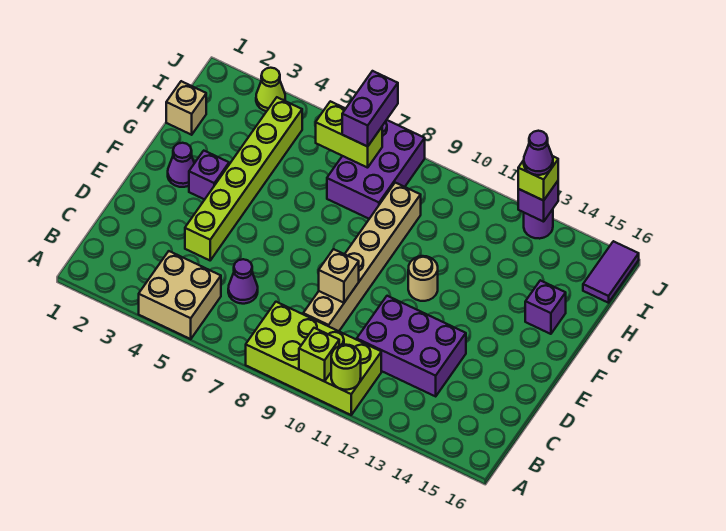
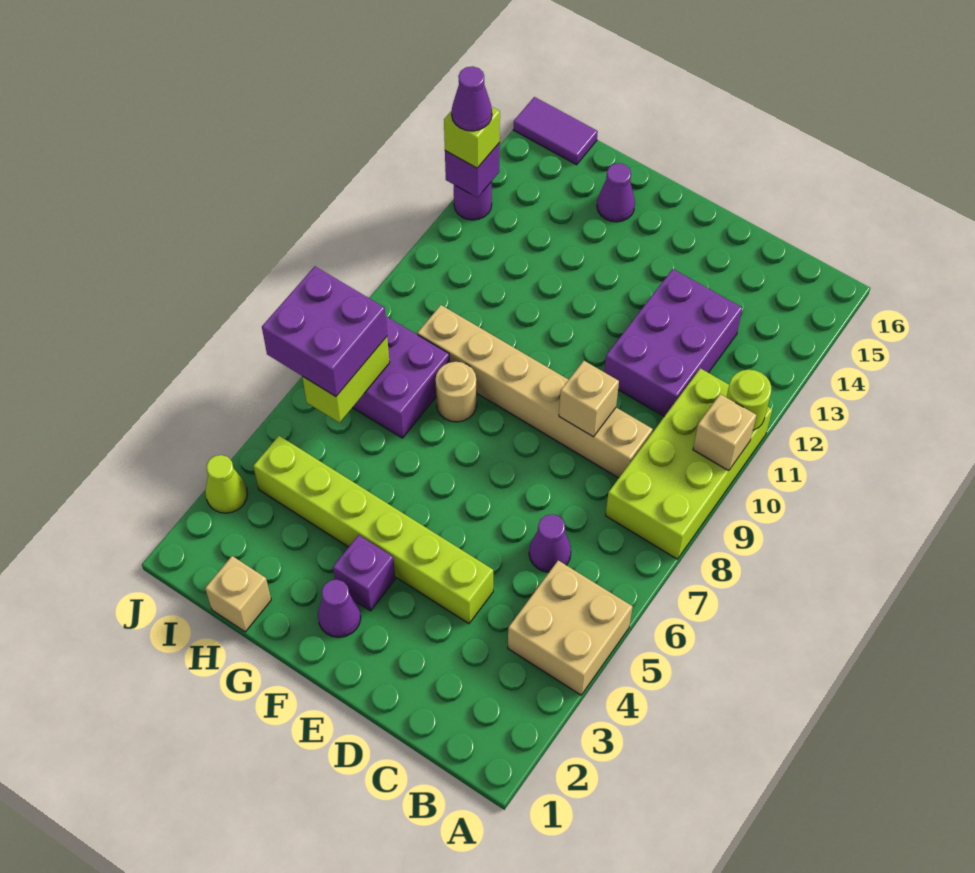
lime brick A10 level 2 -> tan brick A10 level 2
tan round brick F11 level 1 -> tan round brick G8 level 1
purple brick G15 level 1 -> purple cone G15 level 1
purple brick I7:J7 level 3 -> purple brick I6:J7 level 3

